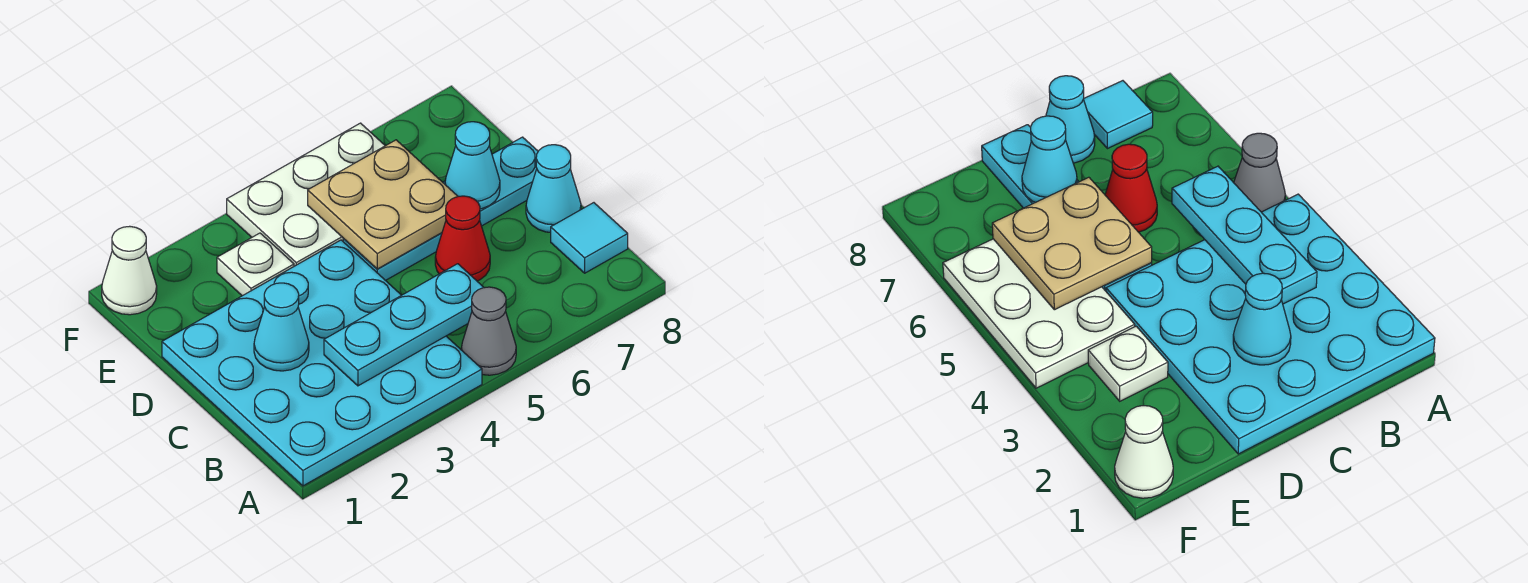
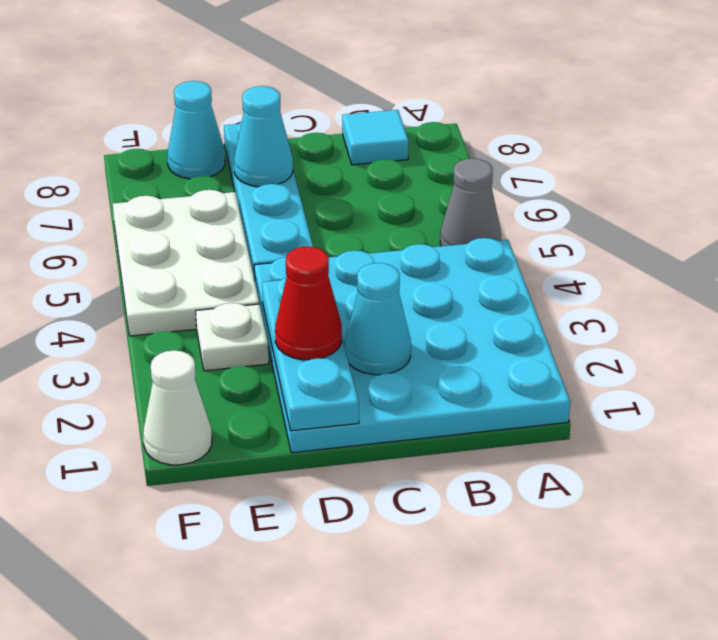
cyan plate B3:B5 level 2 -> cyan plate D1:D3 level 2
red cone C6 level 1 -> red cone D2 level 3
cyan cone C8 level 1 -> cyan cone E8 level 1
tan plate D5:E6 level 2 -> none

